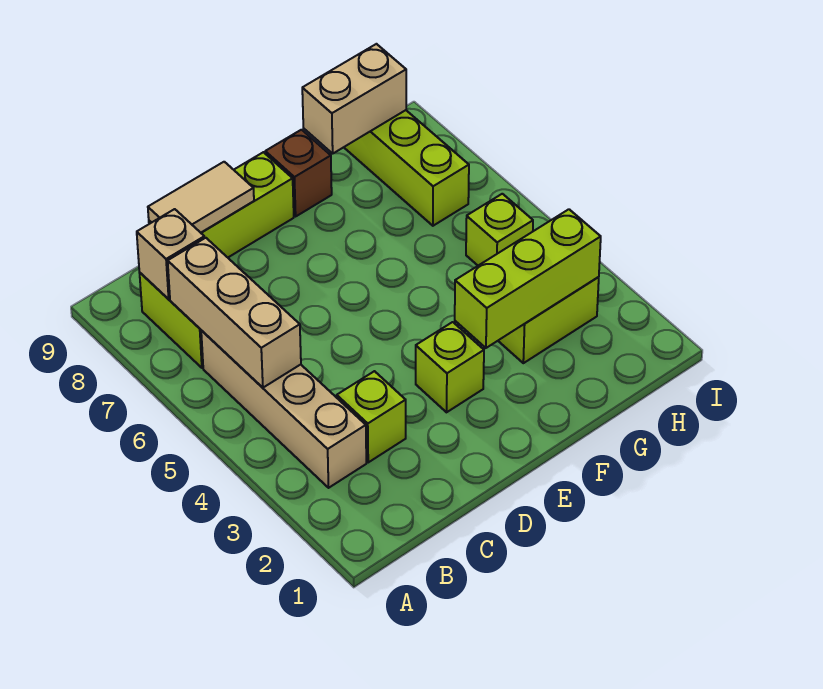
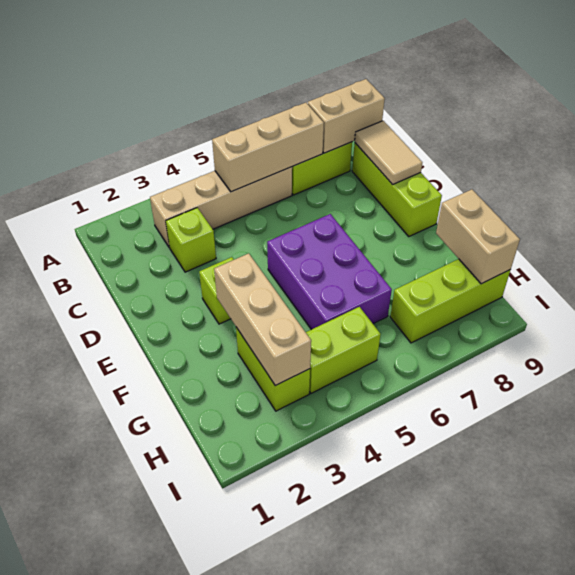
tan brick B8 level 2 -> tan brick B8:B9 level 2
none -> purple brick E5:G6 level 1
lime brick F3:H3 level 2 -> tan brick F3:H3 level 2
brown brick F9 level 1 -> none
lime brick H5 level 1 -> lime brick H4:H5 level 1

